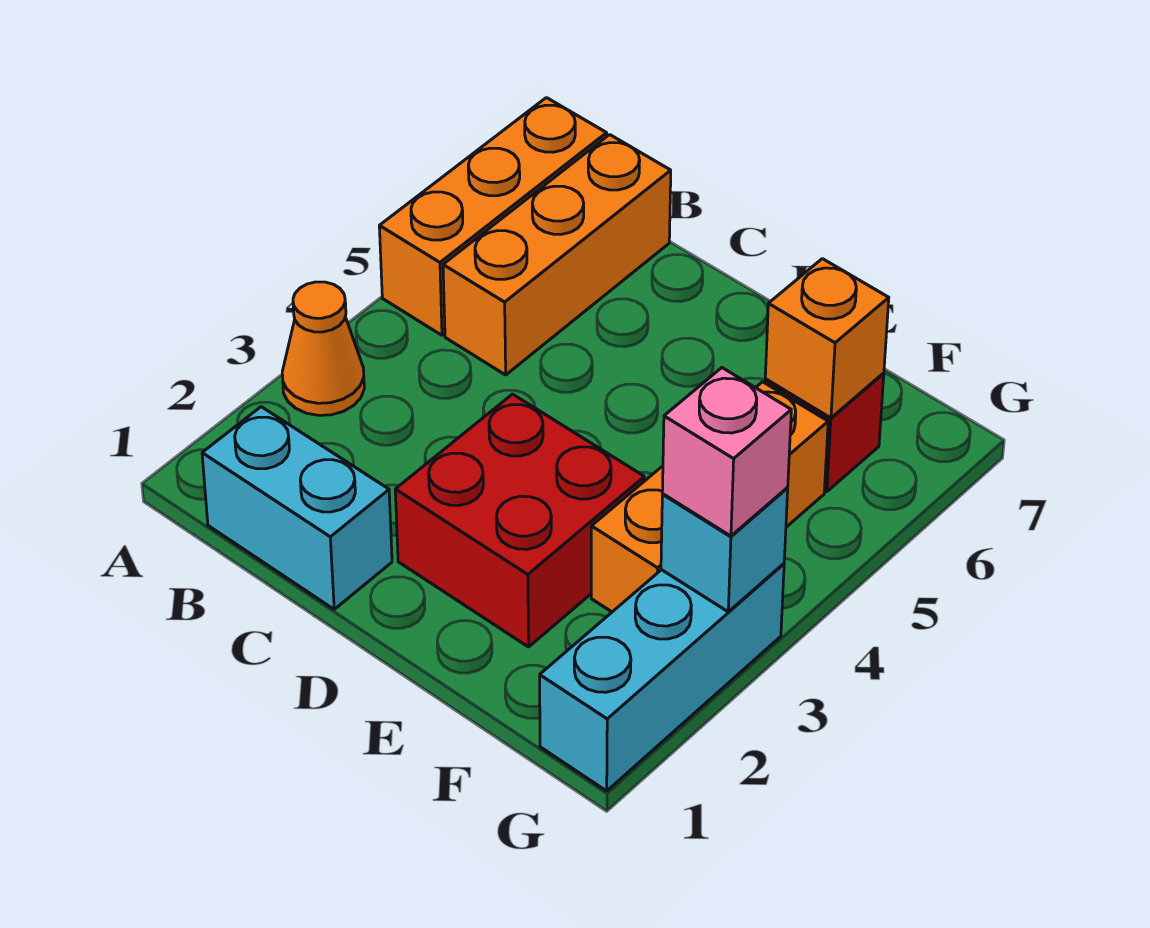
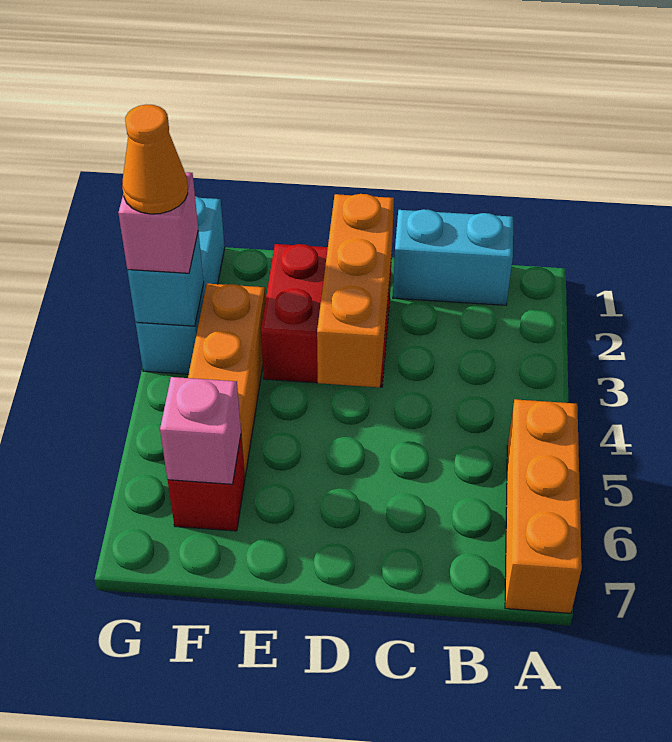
orange cone A3 level 1 -> orange cone G3 level 4
orange brick B5:B7 level 1 -> orange brick D2:D4 level 2
orange brick F6 level 2 -> pink brick F6 level 2

